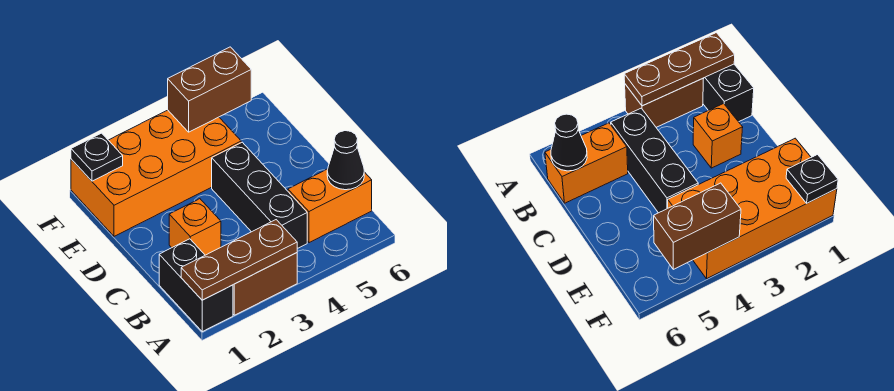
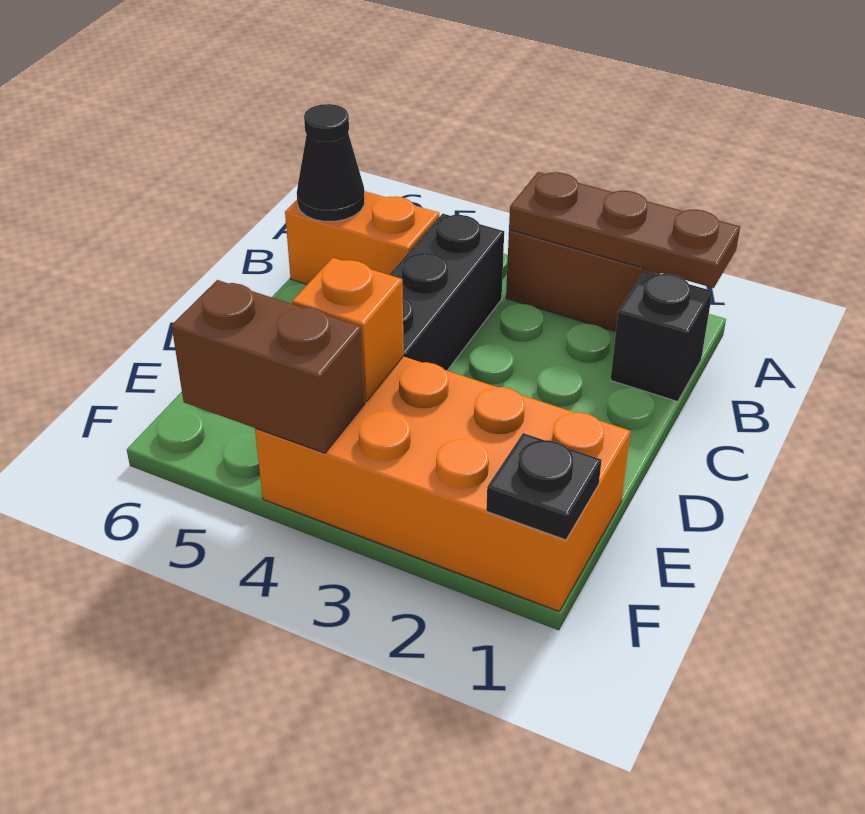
black brick A1:B1 level 1 -> black brick B1 level 1
orange brick C2 level 1 -> orange brick E4 level 2

